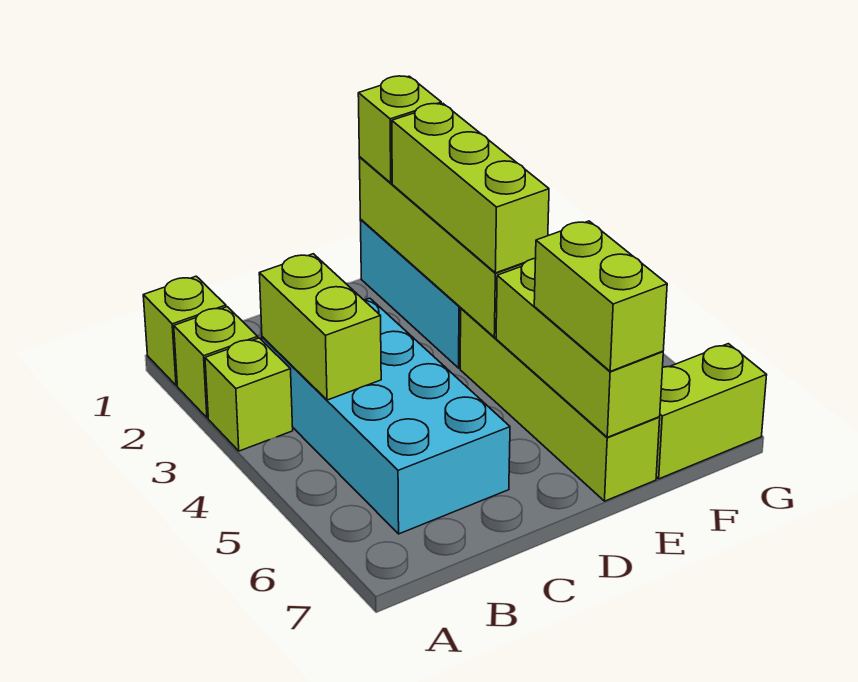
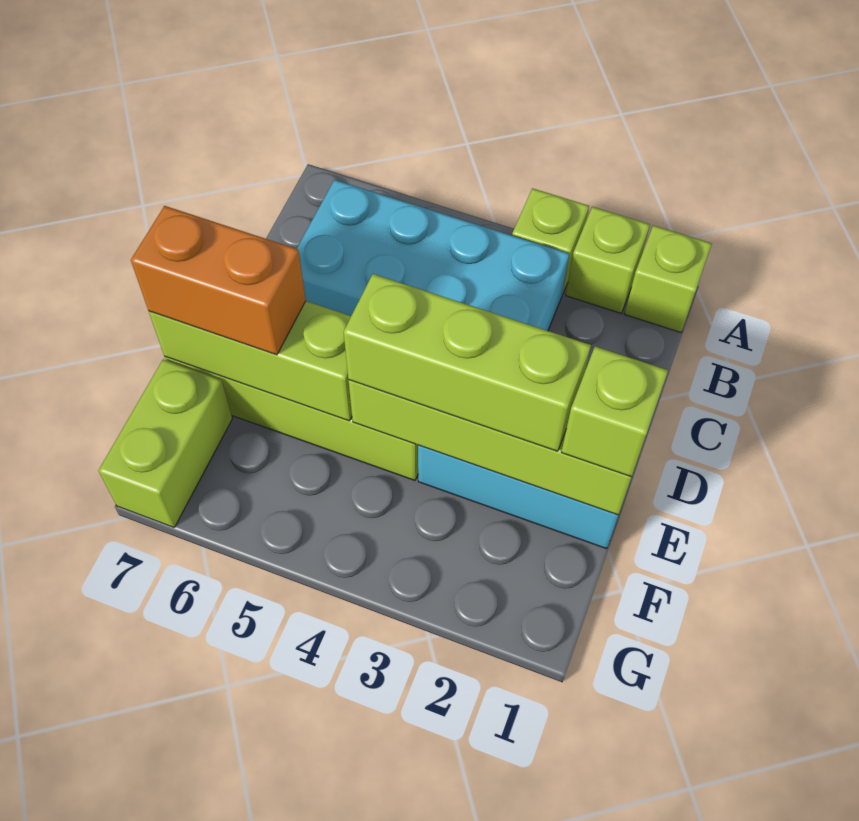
lime brick B3:B4 level 2 -> none
lime brick E6:E7 level 3 -> orange brick E6:E7 level 3

